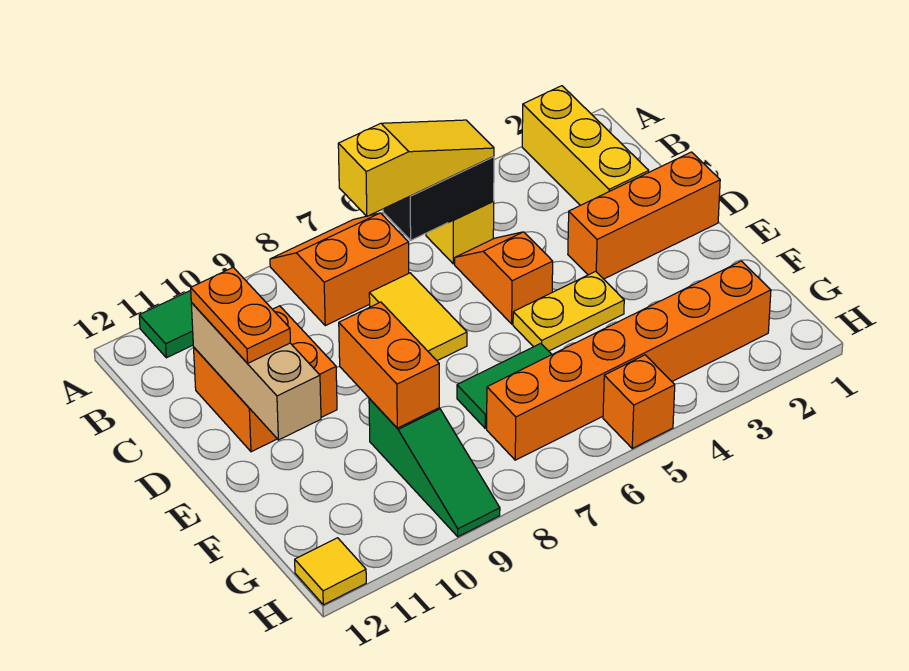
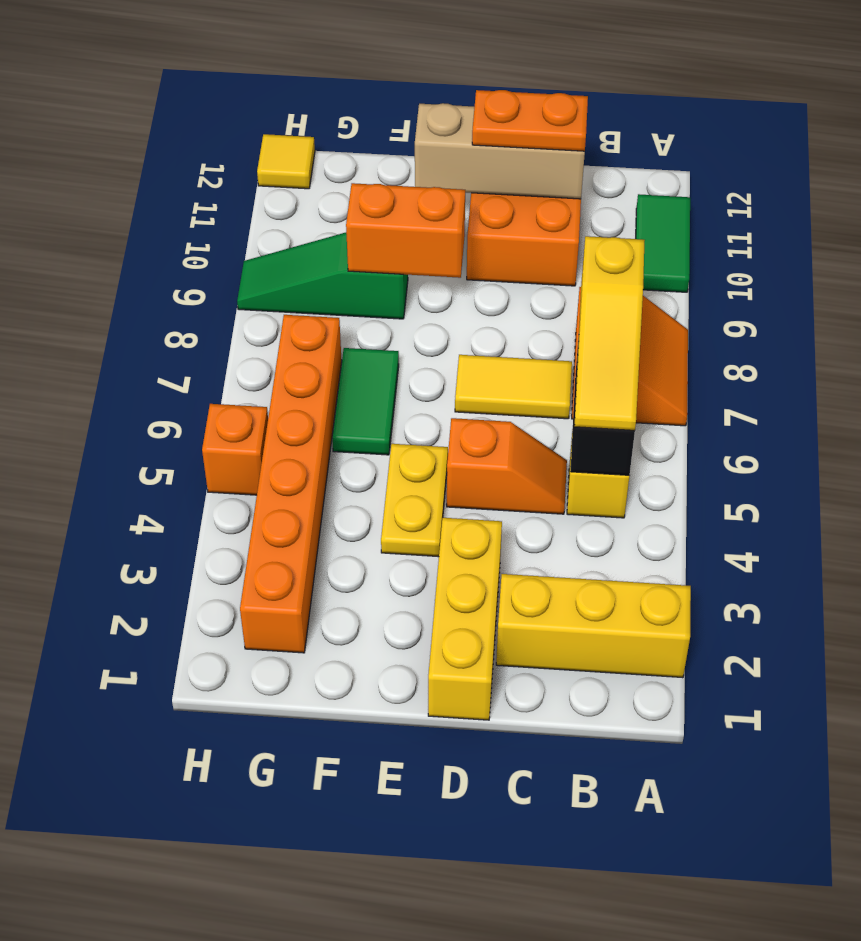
orange brick D1:D3 level 1 -> yellow brick D1:D3 level 1

